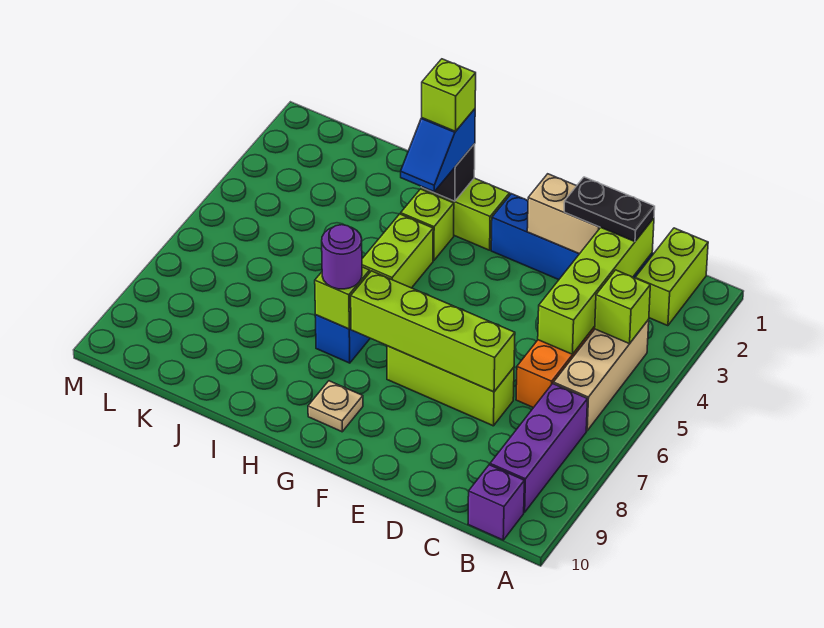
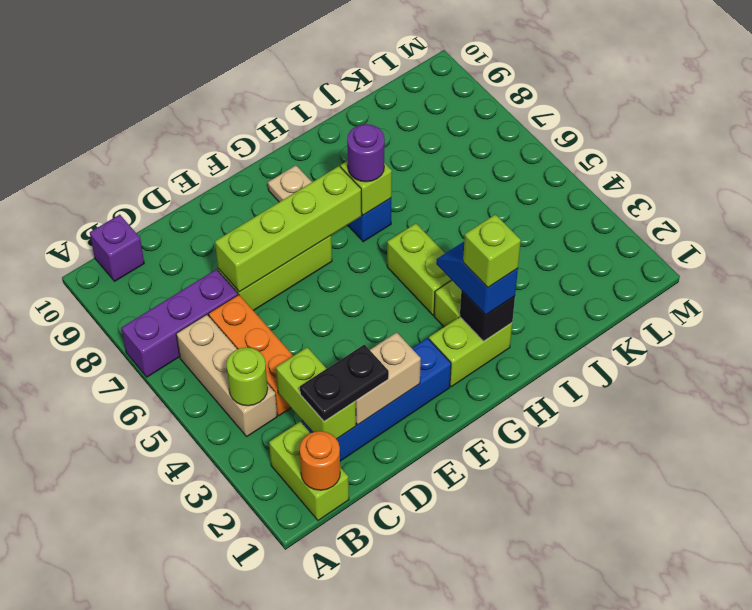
none -> orange round brick B1 level 2
lime brick B4 level 2 -> lime round brick B4 level 2
purple brick B7:B9 level 1 -> purple brick A7:C7 level 1
lime brick C2:C5 level 2 -> lime brick C2:C3 level 2

